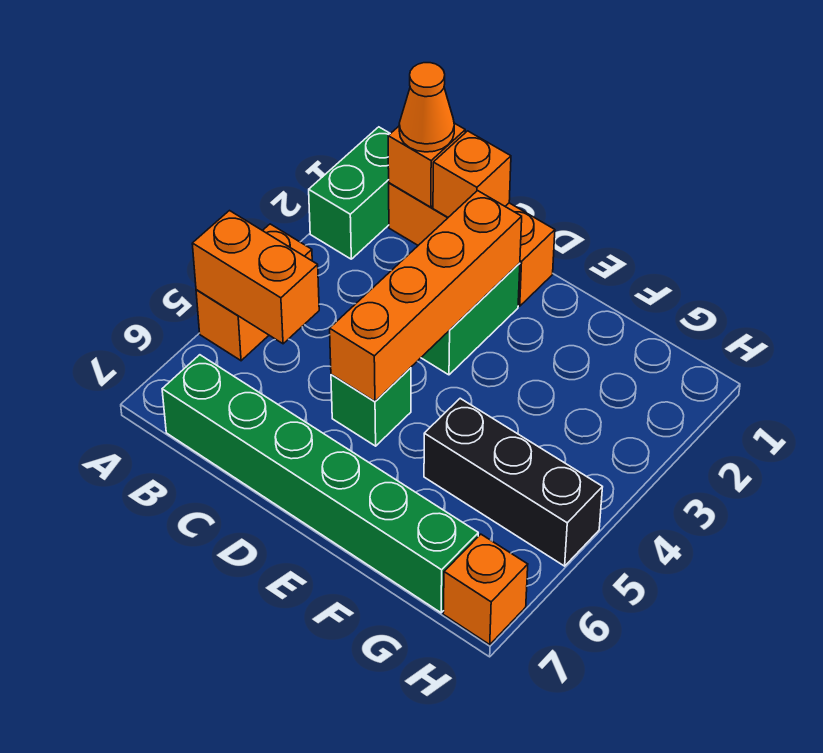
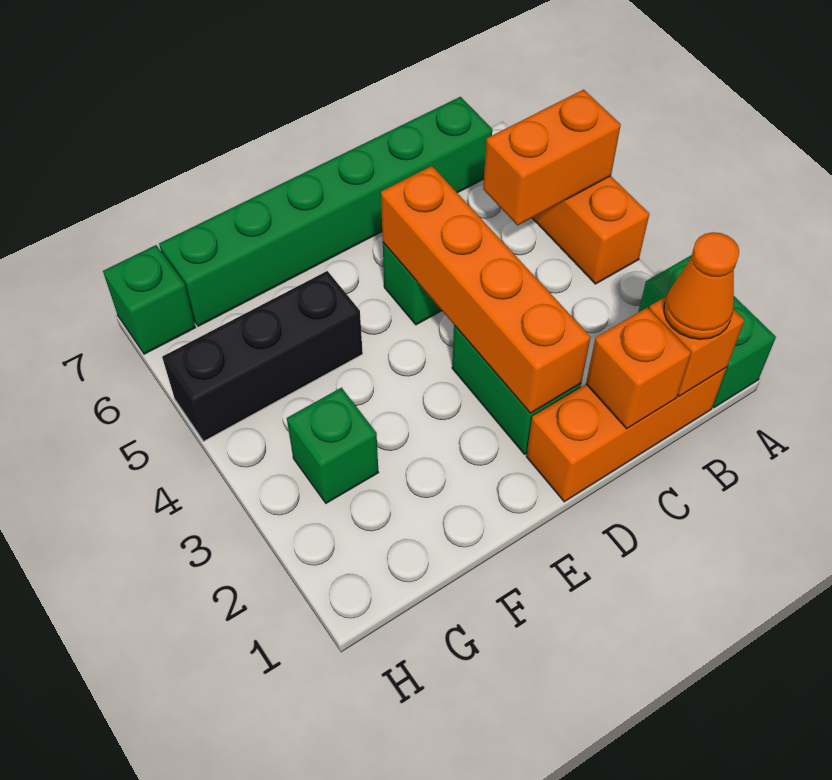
none -> green brick G3 level 1
orange brick H7 level 1 -> green brick H7 level 1

